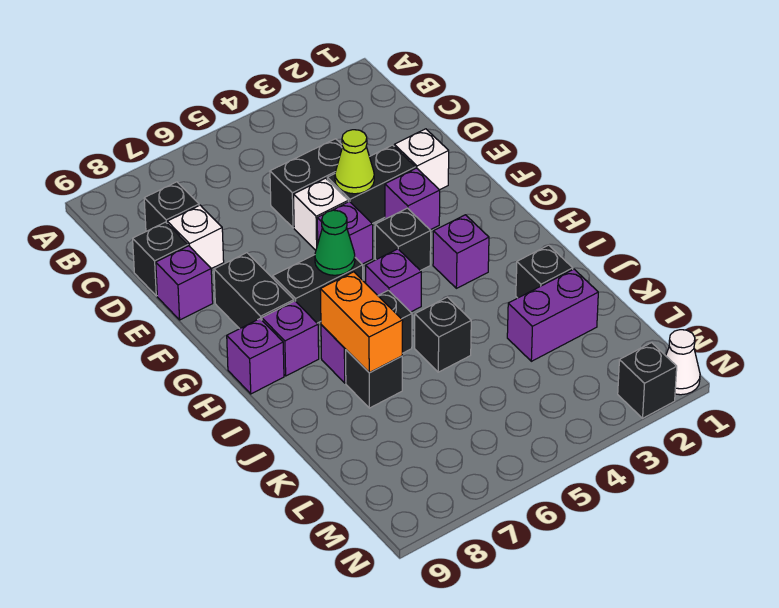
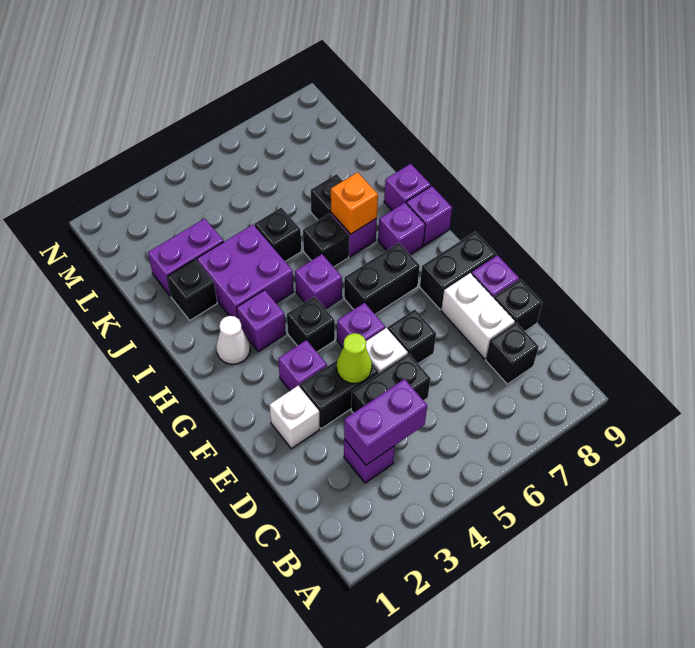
none -> purple brick C3 level 1
none -> purple brick C3:C4 level 2
white brick D8 level 1 -> white brick D8:E8 level 1
black brick F8:G8 level 1 -> black brick F8:F9 level 1
green cone G6 level 2 -> none
none -> purple brick I3:J4 level 1
orange brick I7:J7 level 2 -> orange brick I7 level 2
none -> purple brick I9 level 1
white cone N1 level 1 -> white cone H2 level 1
black brick N2 level 1 -> black brick E6 level 1

